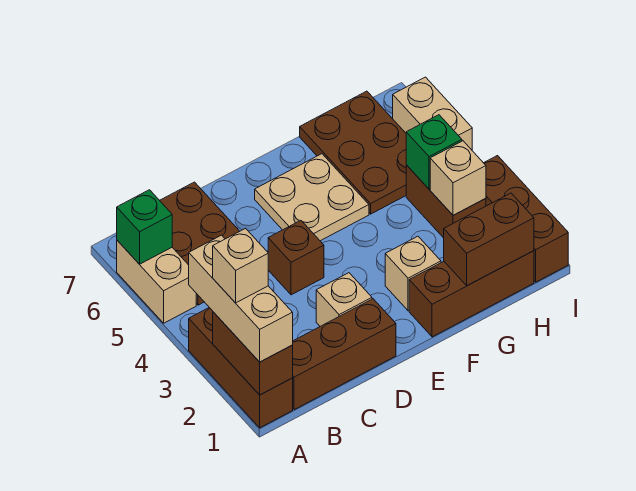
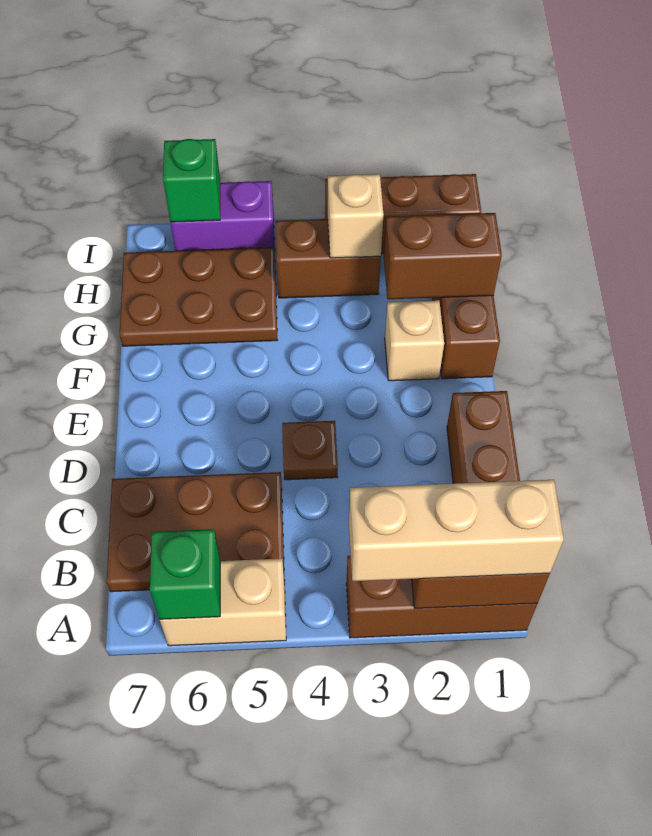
tan brick A2 level 4 -> none
tan brick D2 level 1 -> none
brown brick D4 level 1 -> brown plate D4 level 1
tan plate E5:F6 level 1 -> none
brown brick G1:H1 level 2 -> brown brick G1:G2 level 2
green brick H4 level 2 -> green brick I6 level 2
tan brick I5:I6 level 1 -> purple brick I5:I6 level 1

